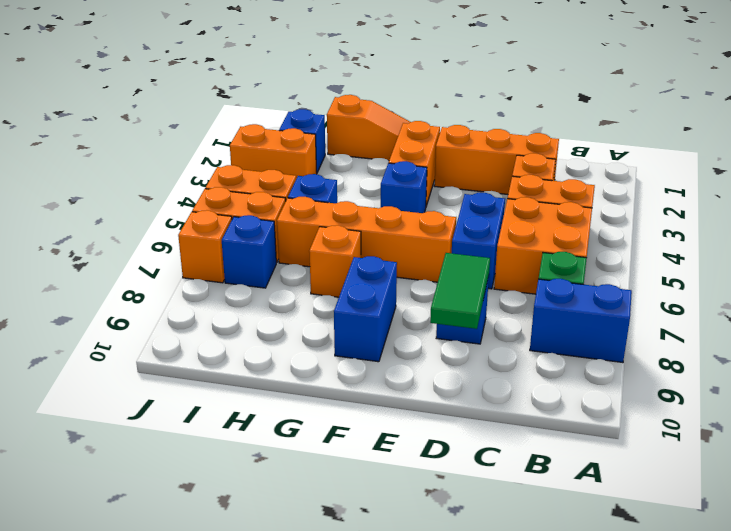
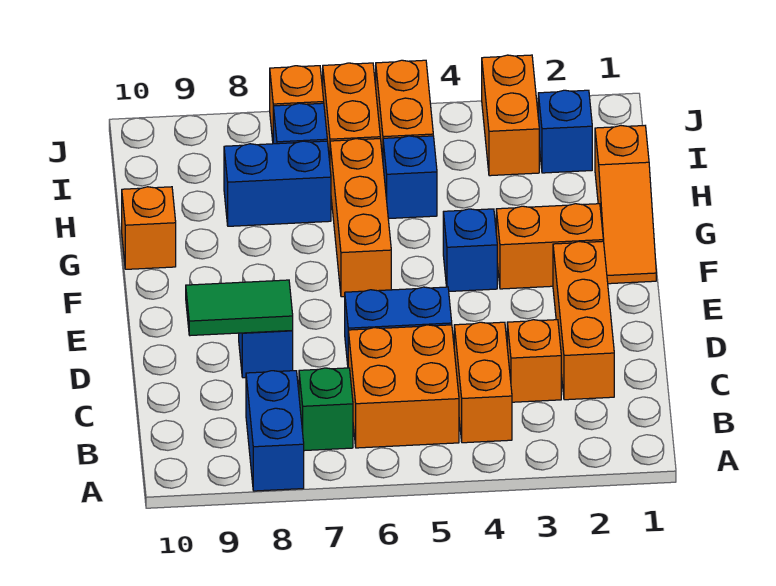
orange brick E6:H6 level 1 -> orange brick F6:H6 level 1
blue brick F8:F9 level 1 -> blue brick H7:H8 level 1
orange brick G7 level 1 -> orange brick G10 level 1

